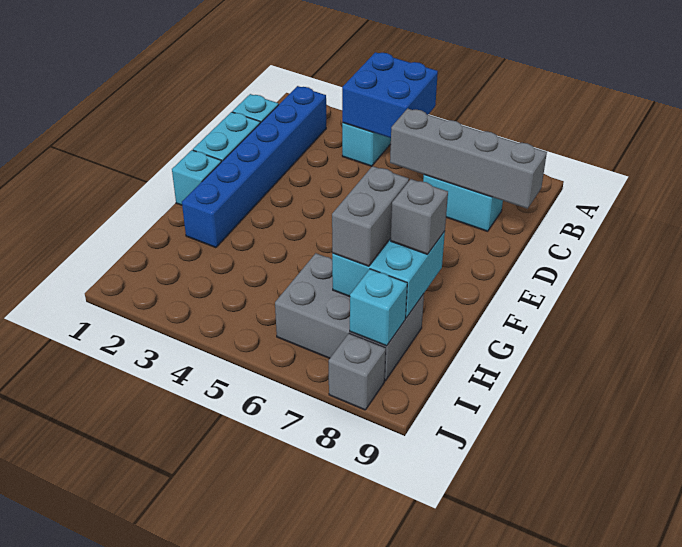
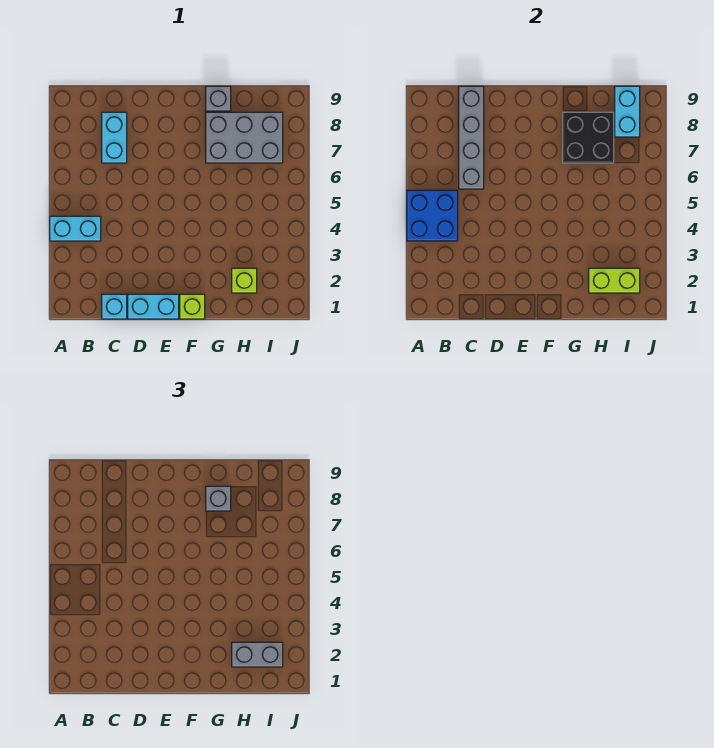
blue brick B2:G2 level 1 -> none
cyan brick F1 level 1 -> lime brick F1 level 1
cyan brick G7:H8 level 2 -> black brick G7:H8 level 2
grey brick G7:H7 level 3 -> grey brick H2:I2 level 3
none -> lime brick H2 level 1
none -> lime brick H2:I2 level 2
grey brick H6:I8 level 1 -> grey brick G7:I8 level 1
cyan brick I8 level 2 -> cyan brick I8:I9 level 2
grey brick J8 level 1 -> grey brick G9 level 1

